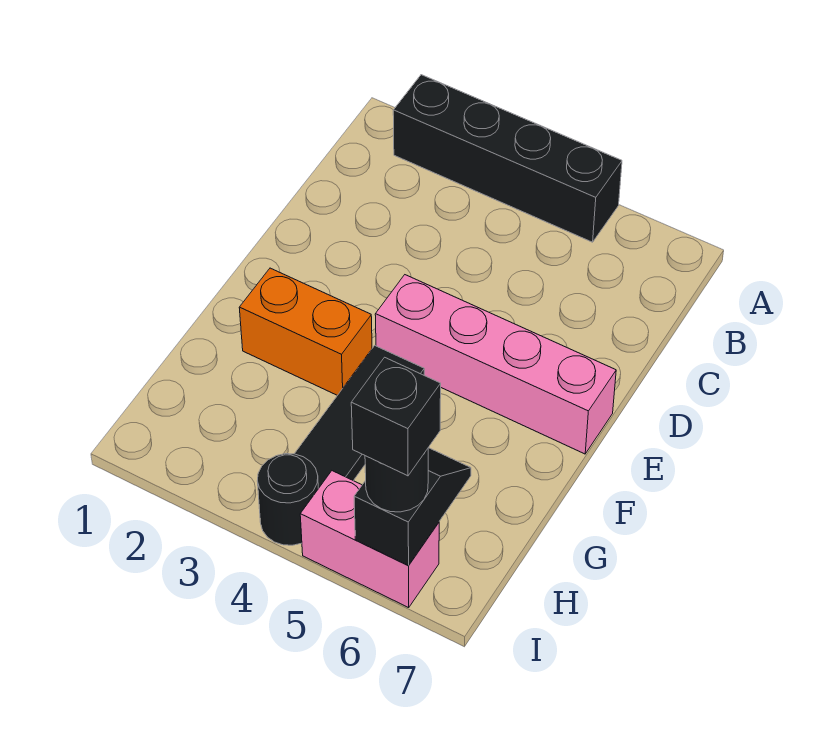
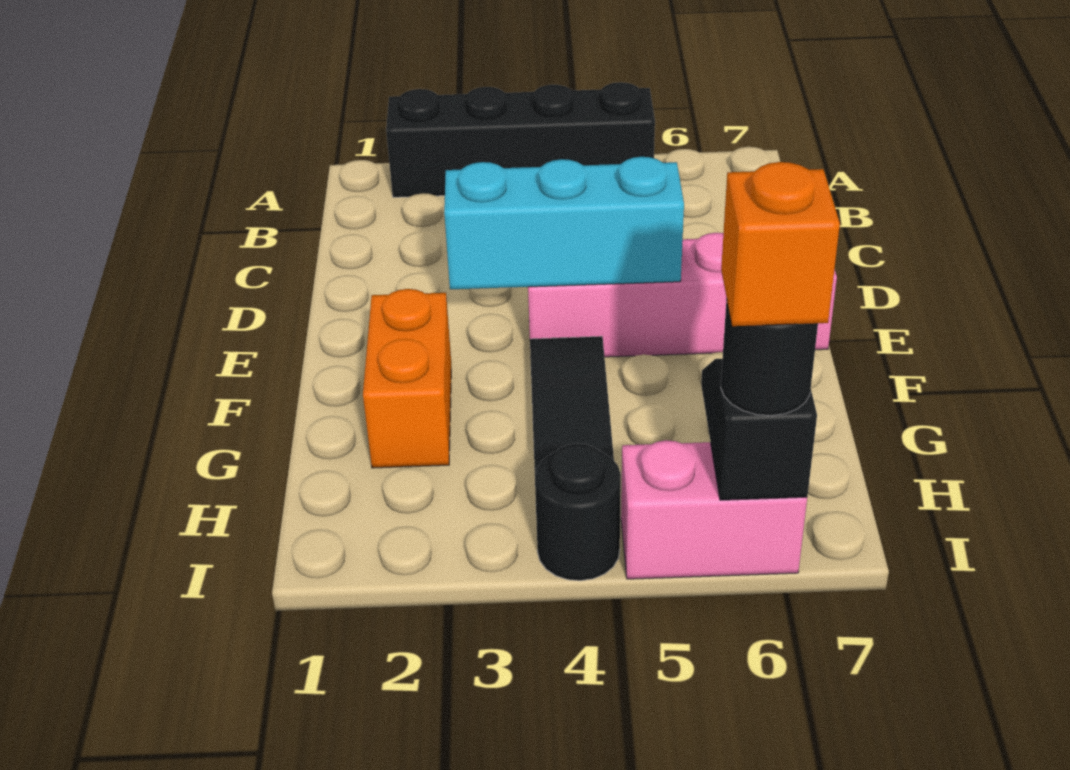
none -> cyan brick E3:E5 level 2
orange brick F2:F3 level 1 -> orange brick F2:G2 level 1
black brick I6 level 4 -> orange brick I6 level 4

